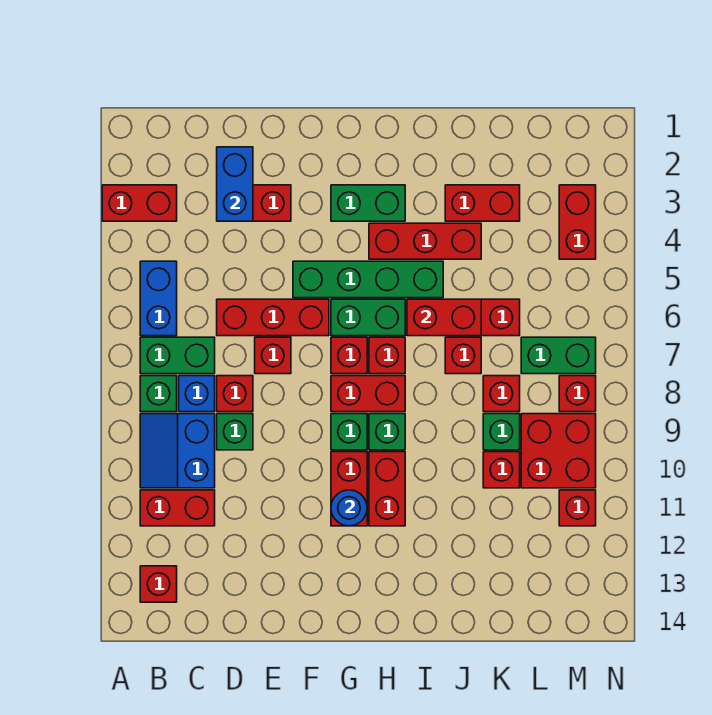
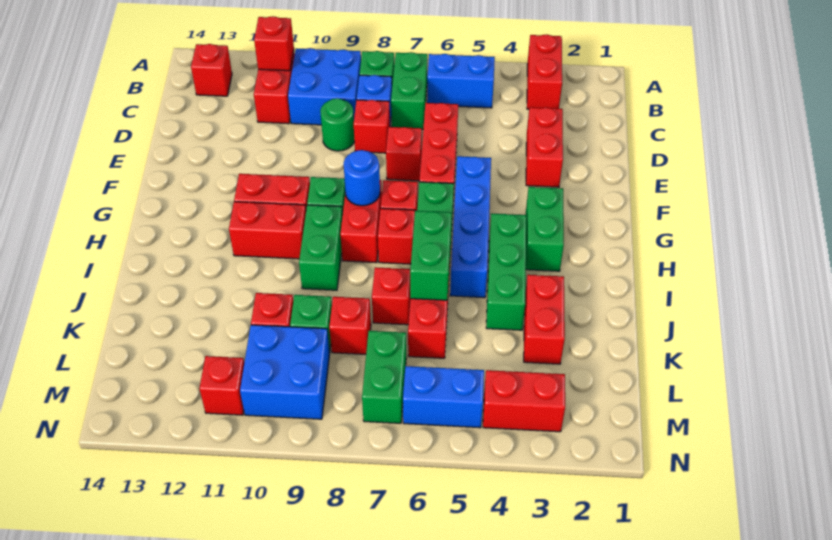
blue slope B9:C10 level 1 top C -> blue brick B9:C10 level 1
blue brick D2:D3 level 2 -> blue brick M5:M6 level 1
green brick D9 level 1 -> green round brick D9 level 1
green brick F5:I5 level 1 -> blue brick F5:I5 level 1
blue round brick G11 level 2 -> blue round brick G8 level 2
red brick H4:J4 level 1 -> green brick H4:J4 level 1
green brick H9 level 1 -> green brick H9:I9 level 1
red brick I6:J6 level 2 -> green brick I6:J6 level 2
red brick L9:M10 level 1 -> blue brick L9:M10 level 1
red brick M8 level 1 -> red brick B11 level 2

